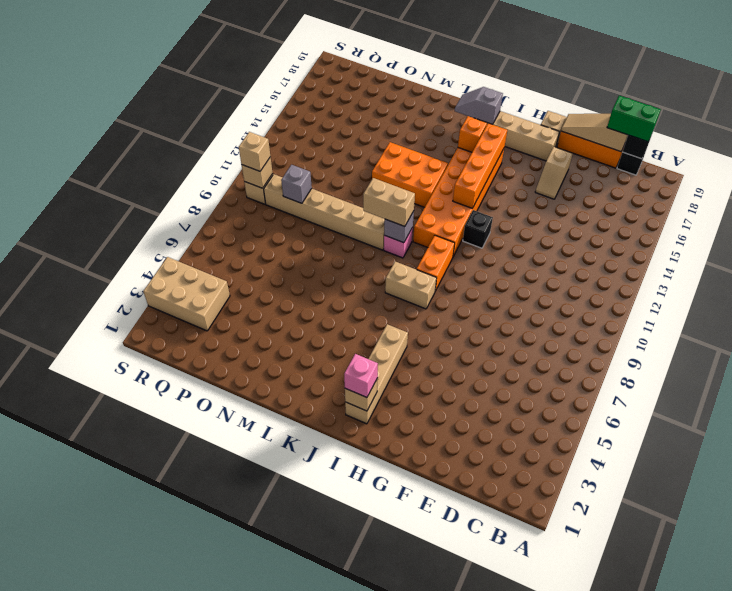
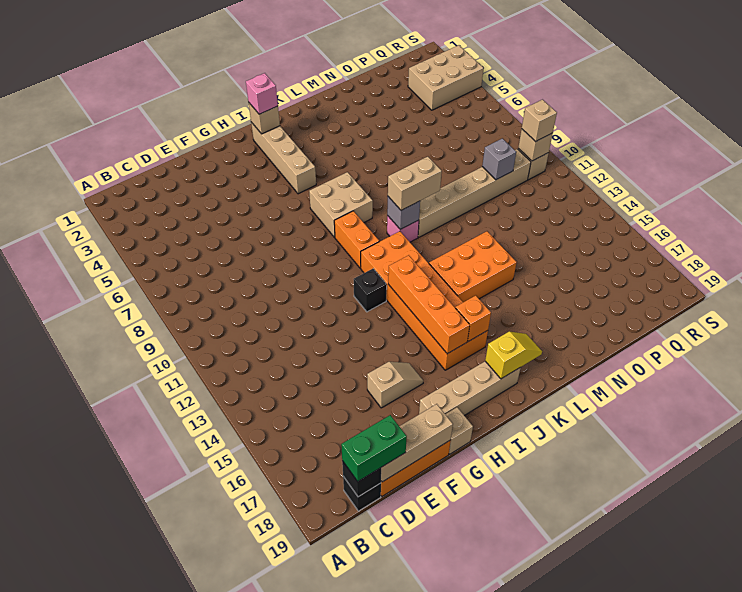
tan slope D19:F19 level 2 top D -> tan brick D19:F19 level 2
tan slope F16:F17 level 1 top 17 -> tan slope F16:G16 level 1 top F
tan brick I8:J8 level 1 -> tan brick I7:J8 level 1
grey slope J18:K18 level 2 top J -> yellow slope J18:K18 level 2 top J

